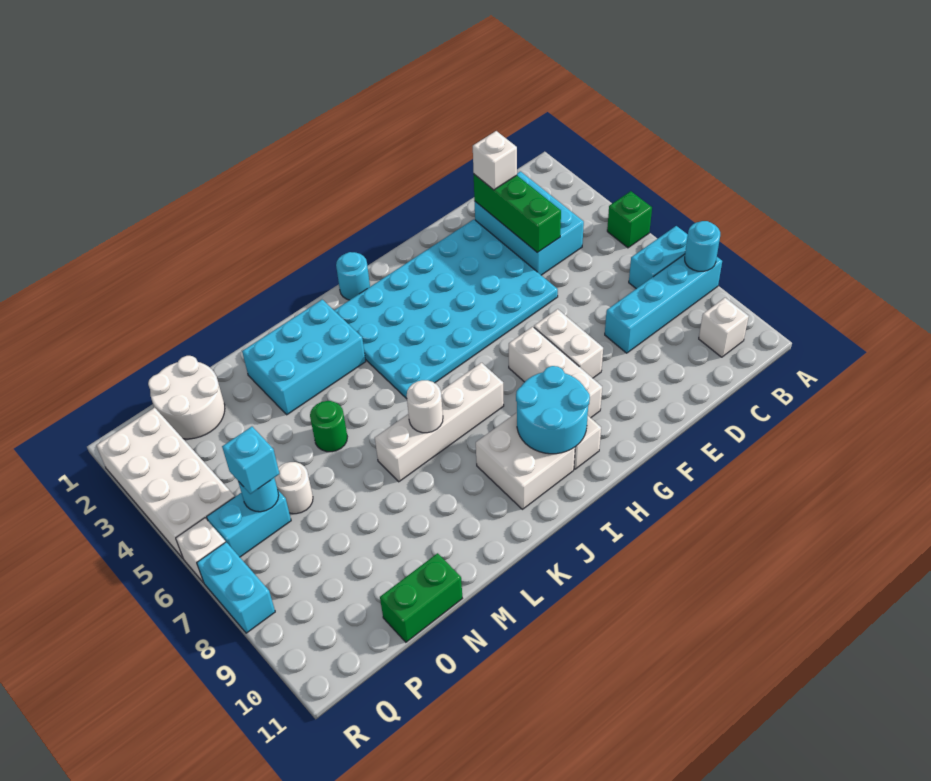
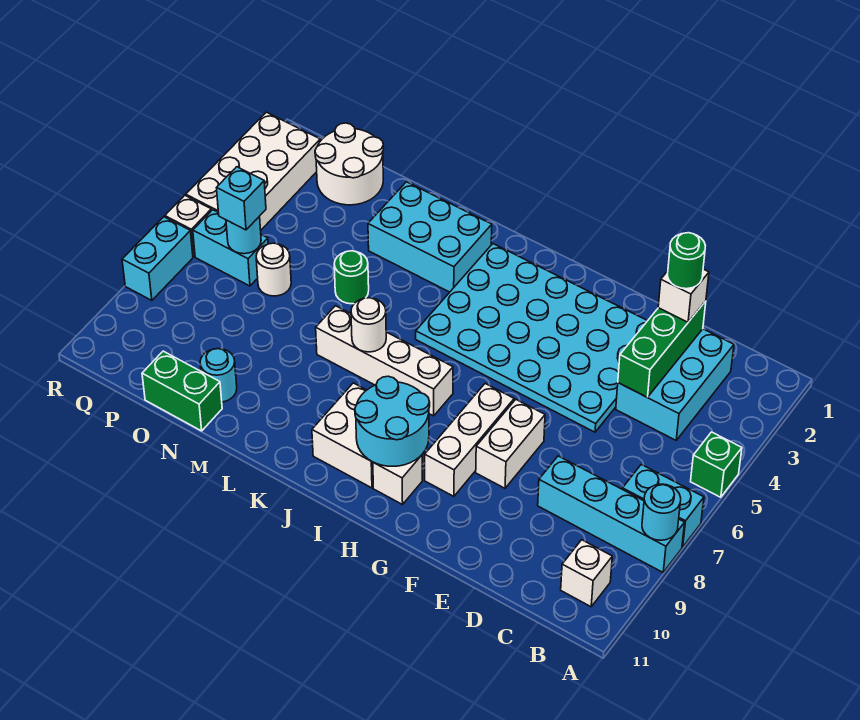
none -> green round brick D2 level 4
cyan round brick I1 level 1 -> cyan round brick N10 level 1

